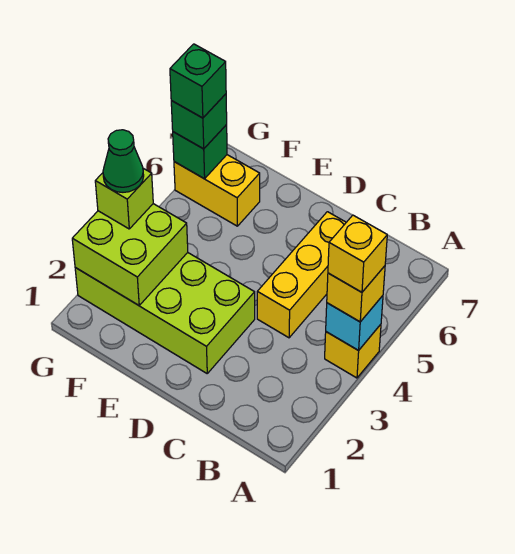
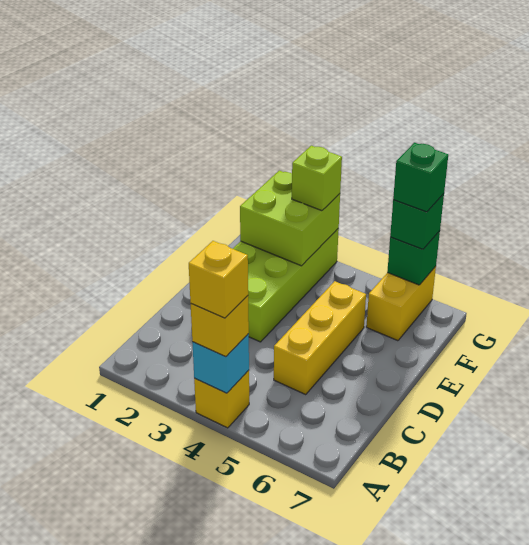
yellow brick C4:C6 level 1 -> yellow brick C5:E5 level 1
green cone G3 level 4 -> none

